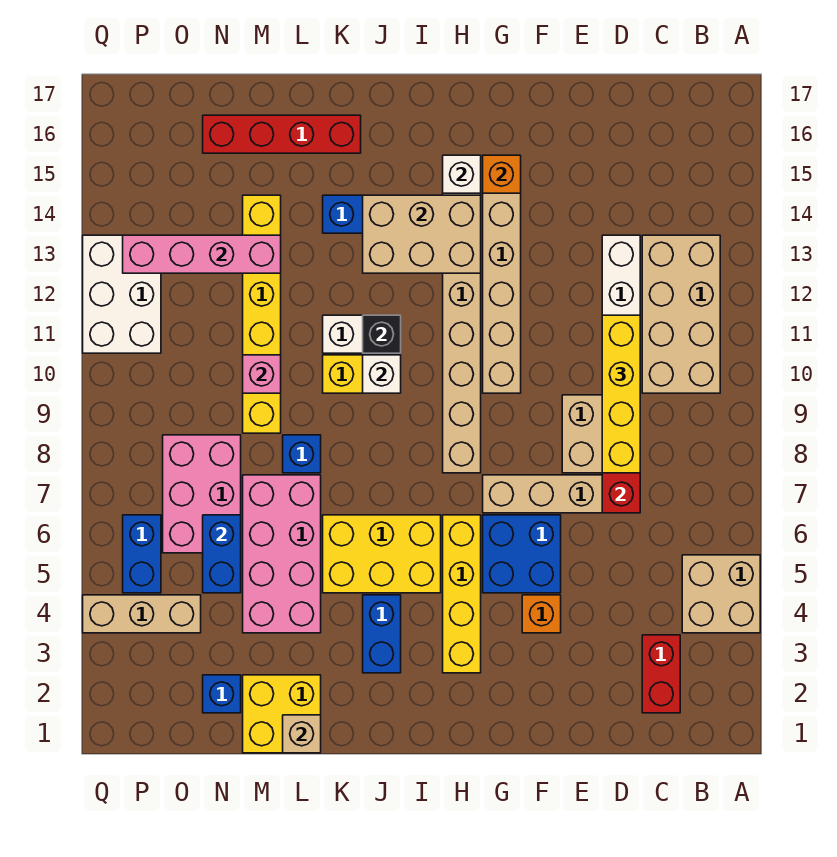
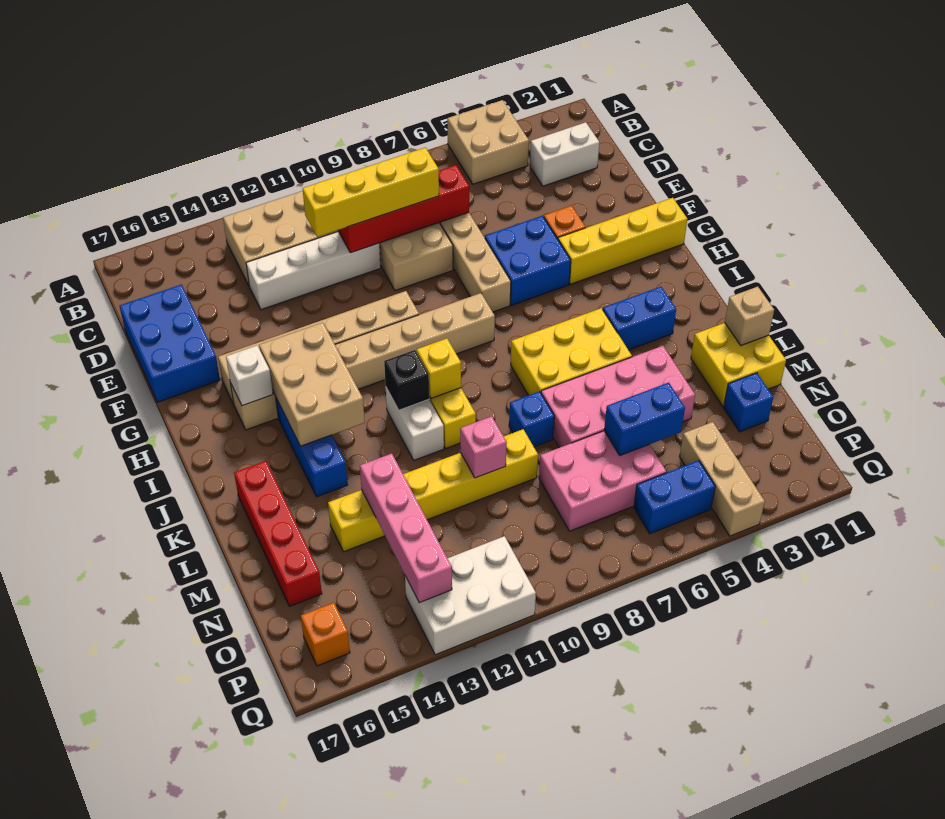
red brick C2:C3 level 1 -> white brick C2:C3 level 1
none -> blue brick D16:F17 level 1
orange brick G15 level 2 -> orange brick P16 level 1
yellow brick H3:H6 level 1 -> yellow brick G1:G4 level 1
yellow brick I5:K6 level 1 -> yellow brick J5:K7 level 1
white brick J10 level 2 -> yellow brick J10 level 2

